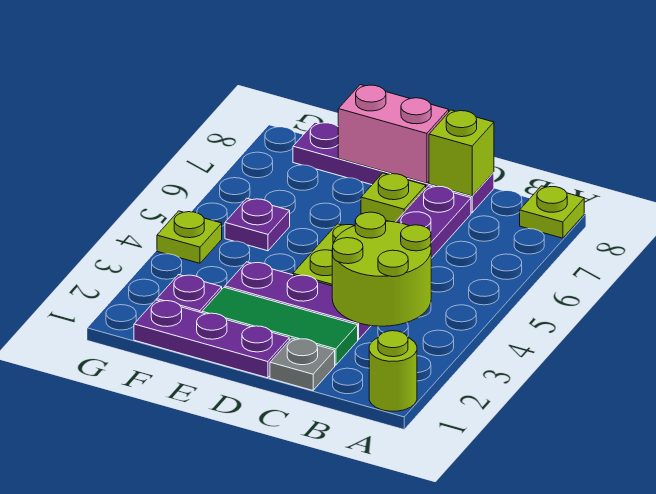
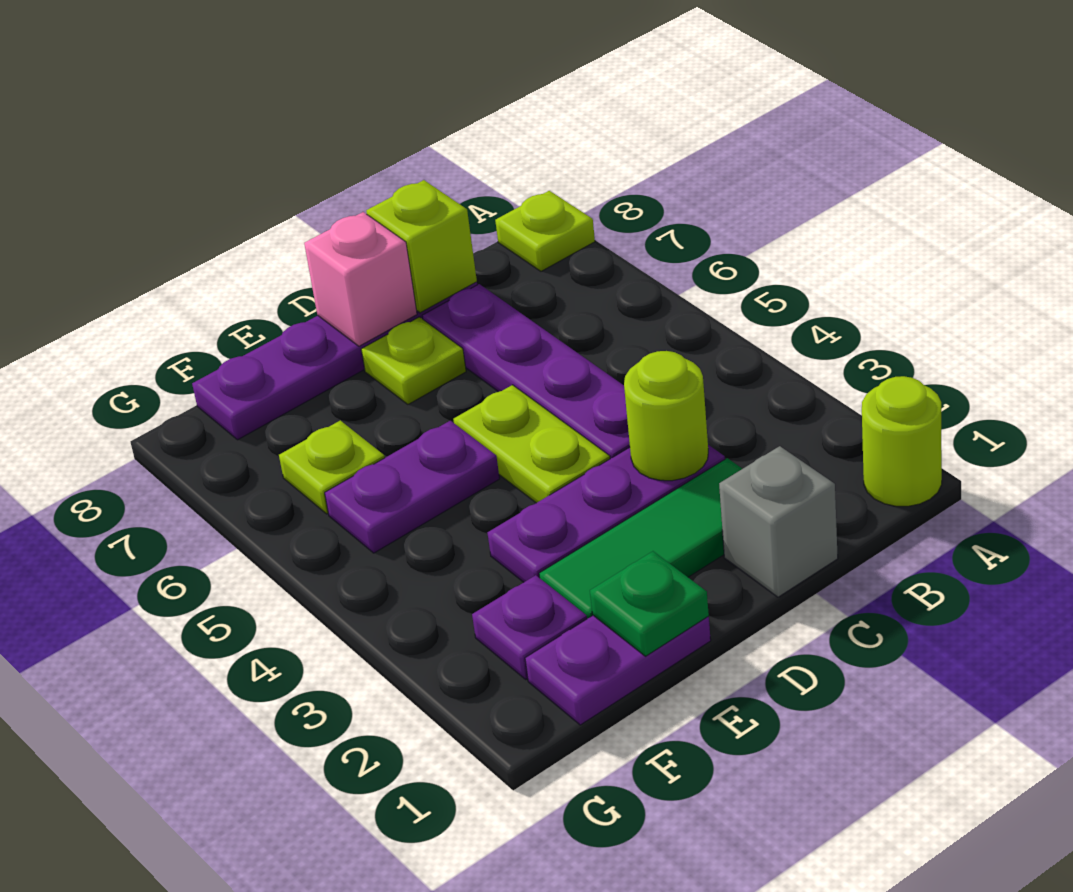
lime round brick B3:C4 level 2 -> lime round brick C3 level 2
grey plate C1 level 1 -> grey brick C1 level 1
purple plate D1:F1 level 1 -> purple plate E1:F1 level 1
pink brick D8:E8 level 2 -> pink brick D8 level 2
none -> green plate E1 level 2
purple plate F5 level 1 -> purple plate E5:F5 level 1
lime plate G4 level 1 -> lime plate F6 level 1

